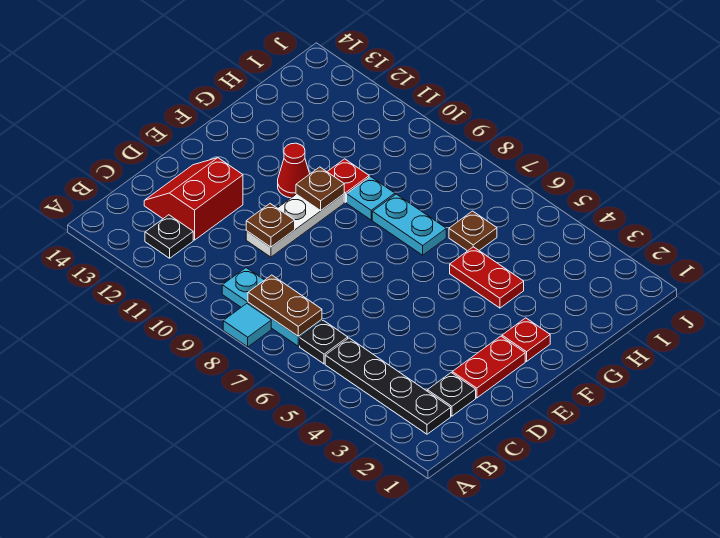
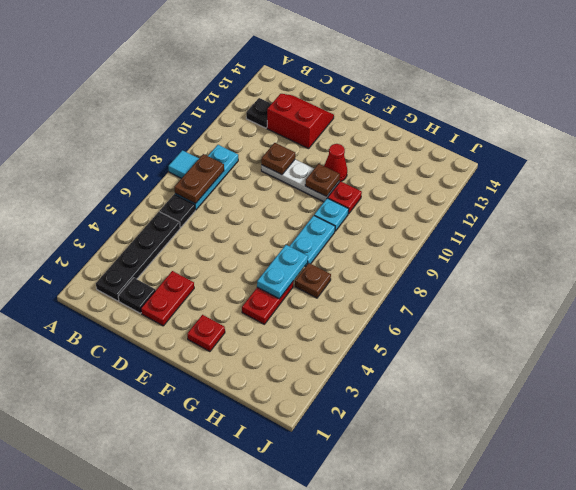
red plate D2:E2 level 1 -> red plate D2:D3 level 1
none -> cyan plate G5:G6 level 2

